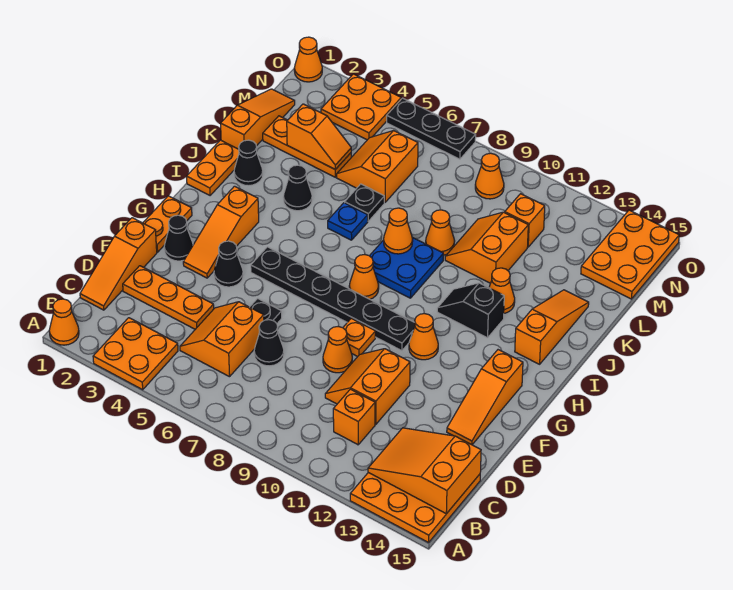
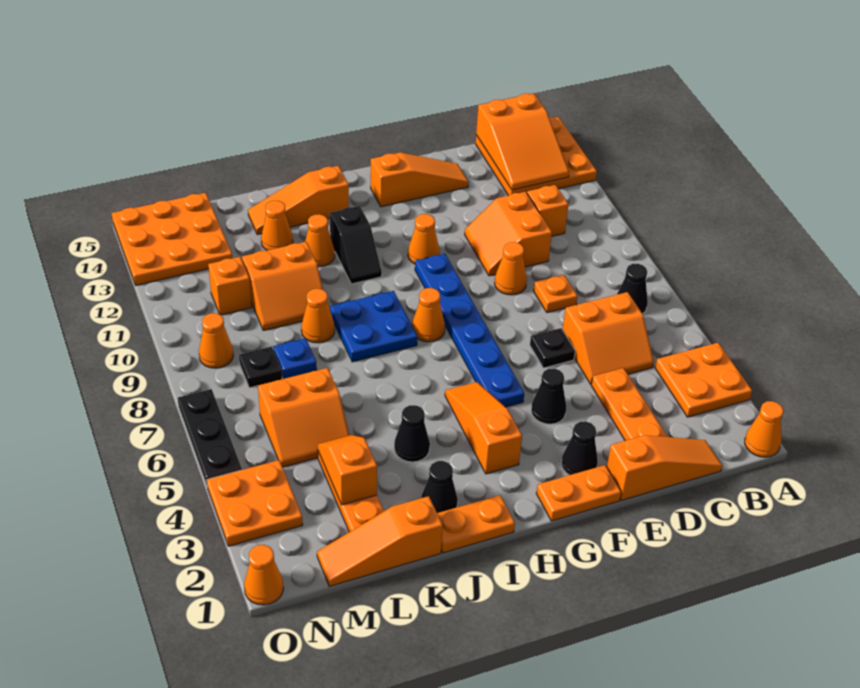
black cone D7 level 1 -> black cone B7 level 1
orange slope D10:E11 level 1 top 11 -> orange slope D10:E11 level 1 top D
orange slope F3:H3 level 1 top H -> orange slope H3:H5 level 1 top 3
orange plate F9 level 1 -> orange plate D8 level 1
black plate G5:G10 level 1 -> blue plate G5:G10 level 1
blue plate J6 level 1 -> blue plate L8 level 1
orange cone J8 level 2 -> orange cone K13 level 1
black plate K6 level 1 -> black plate M8 level 1
orange plate M14:O15 level 1 -> orange plate M13:O15 level 1

